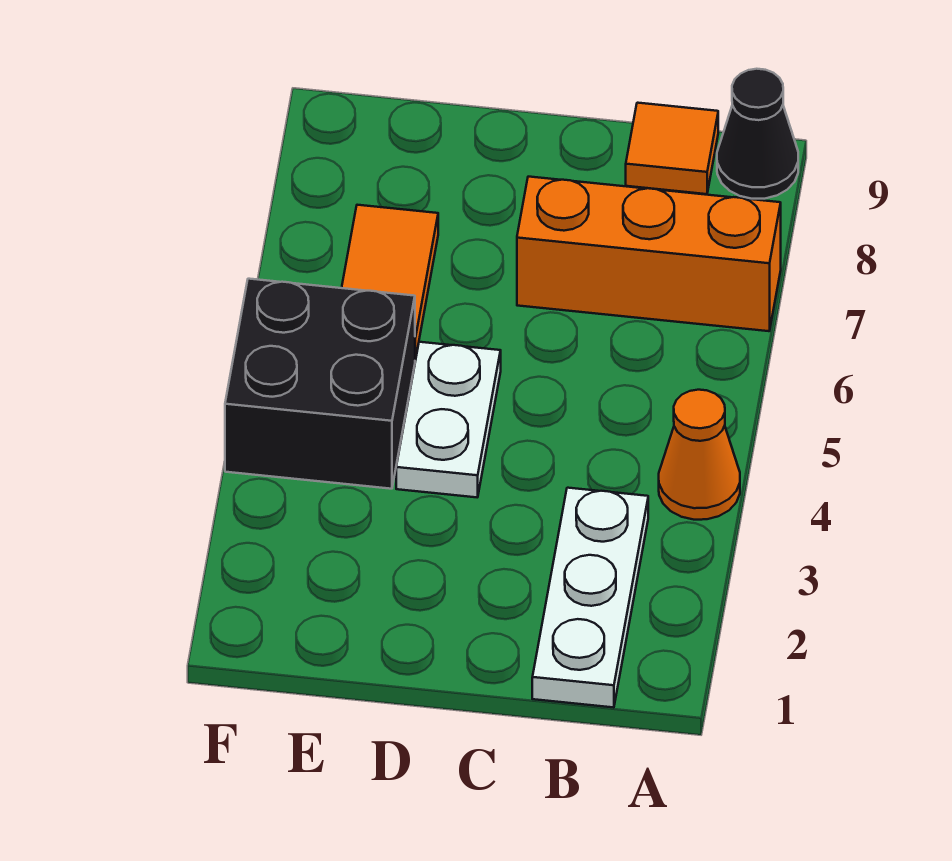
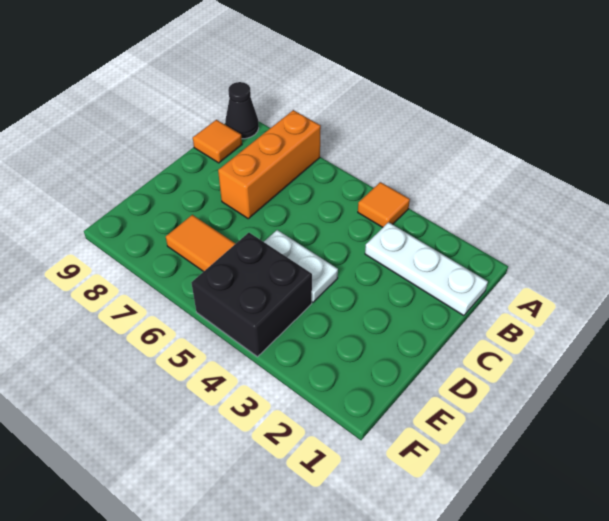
orange cone A4 level 1 -> orange tile A4 level 1

